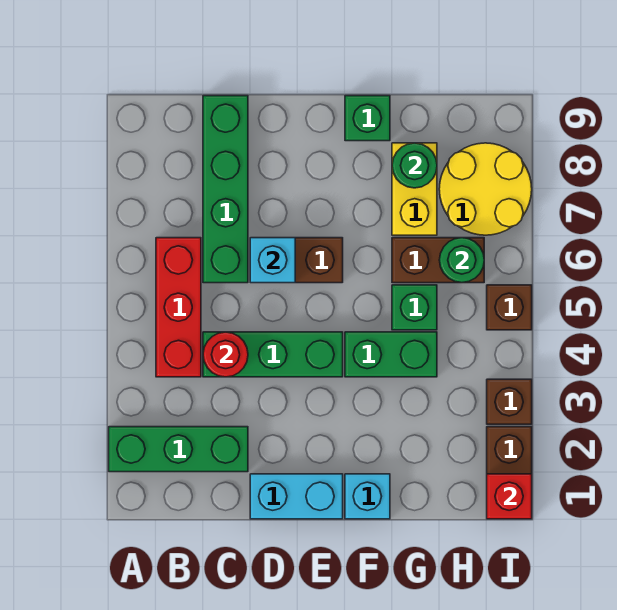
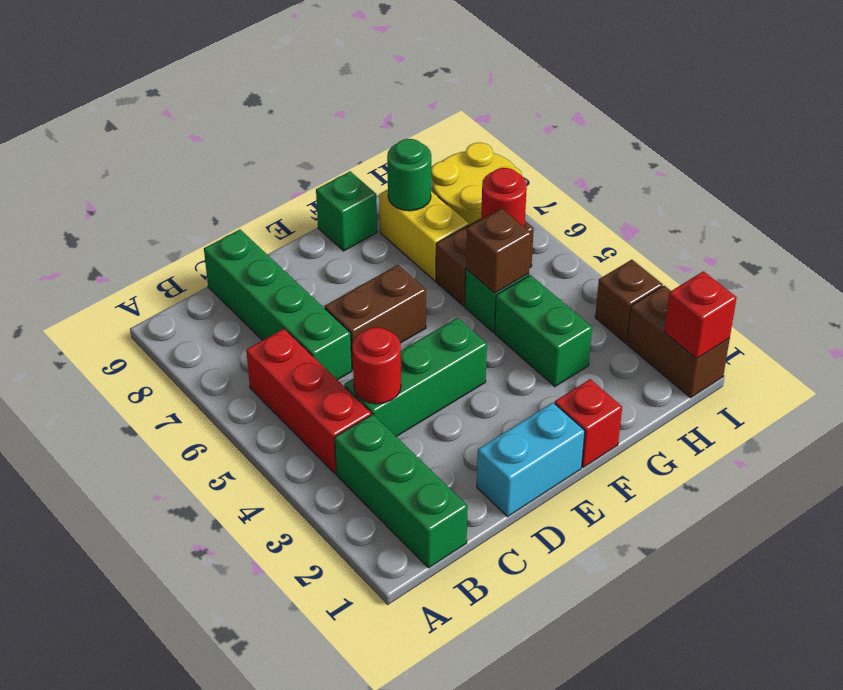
green brick A2:C2 level 1 -> green brick B1:B3 level 1
cyan brick D6 level 2 -> none
cyan brick F1 level 1 -> red brick F1 level 1
green brick F4:G4 level 1 -> green brick G3:G4 level 1
green round brick H6 level 2 -> red round brick H6 level 2
brown brick I5 level 1 -> brown brick G5 level 2

